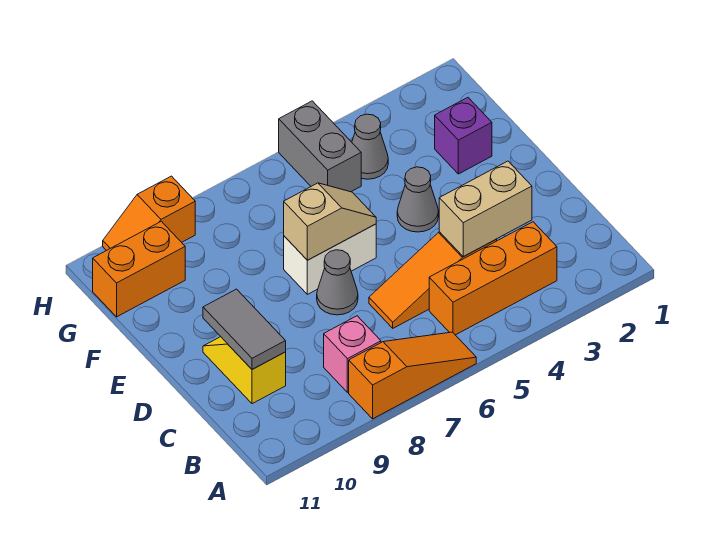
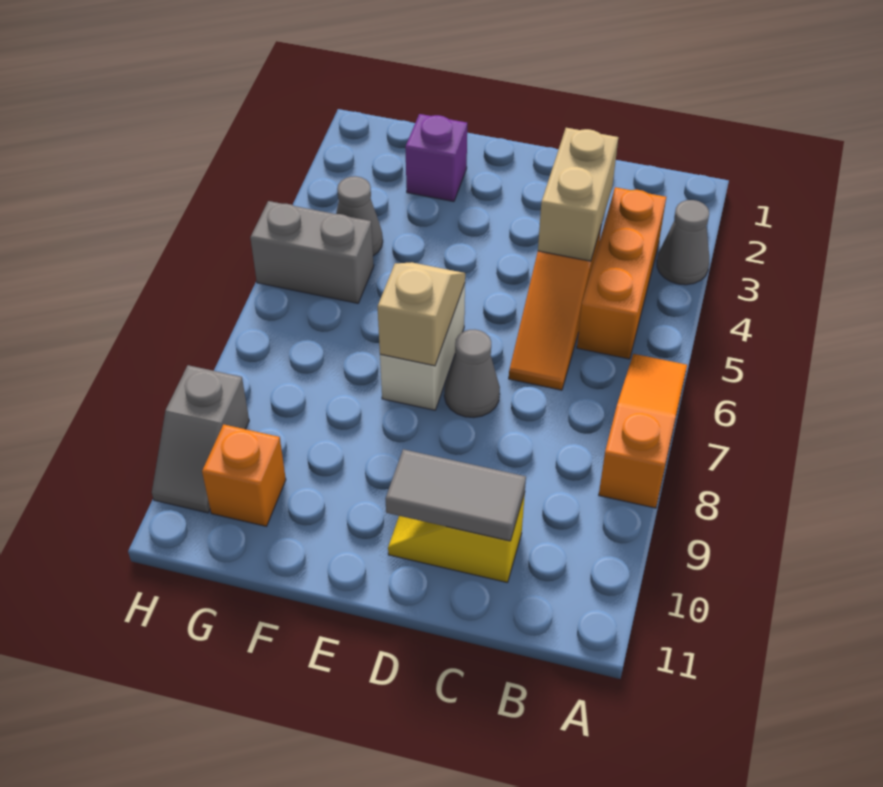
pink brick B8 level 1 -> none
grey cone E4 level 1 -> grey cone A3 level 1
orange brick G10:G11 level 1 -> orange brick G10 level 1
orange slope H9:H10 level 1 top 9 -> grey slope H9:H10 level 1 top 9

